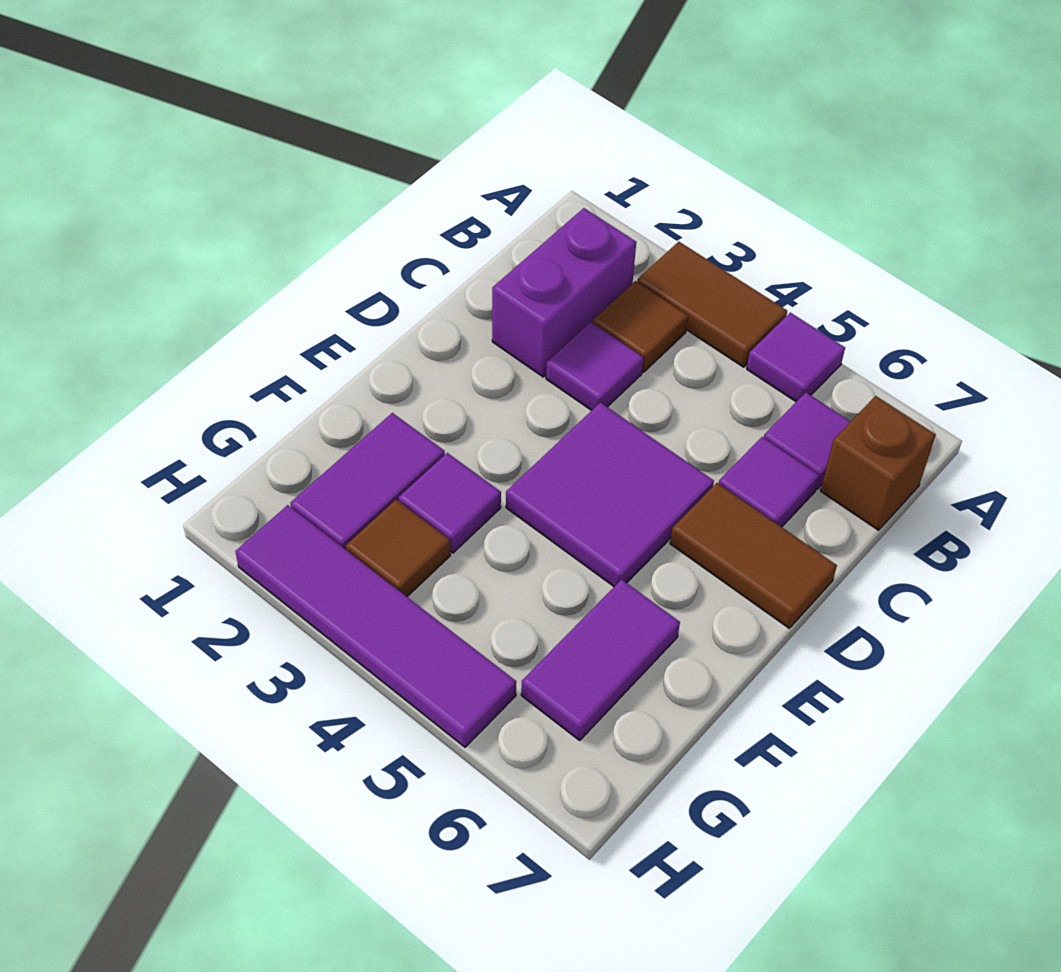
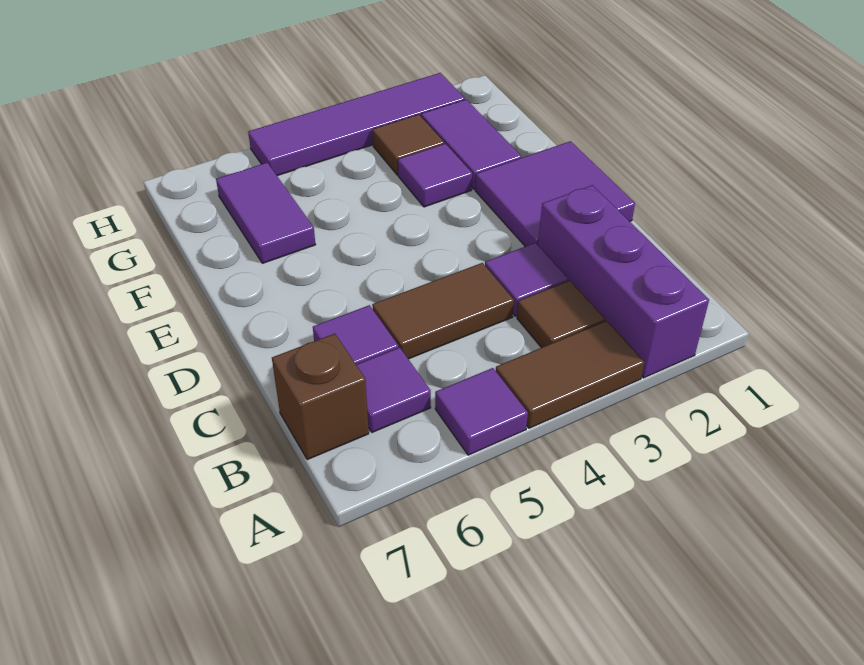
purple brick B2:C2 level 1 -> purple brick A2:C2 level 1
purple tile D4:E5 level 1 -> purple tile D1:E2 level 1
brown tile D6:D7 level 1 -> brown tile C4:C5 level 1

